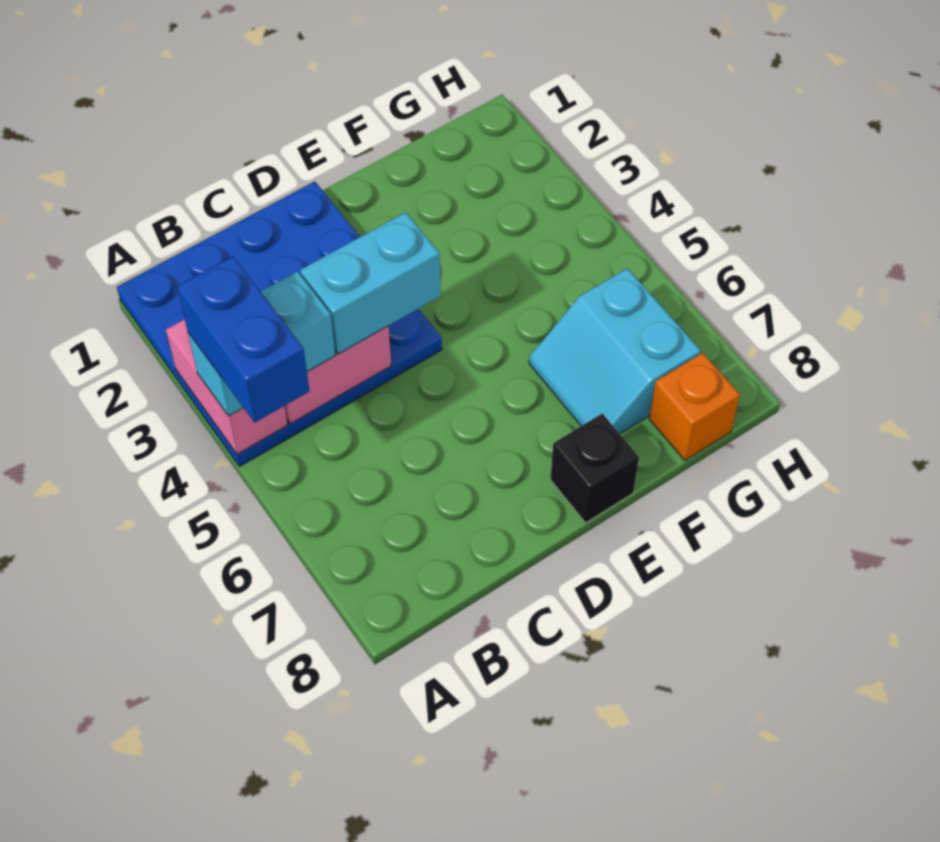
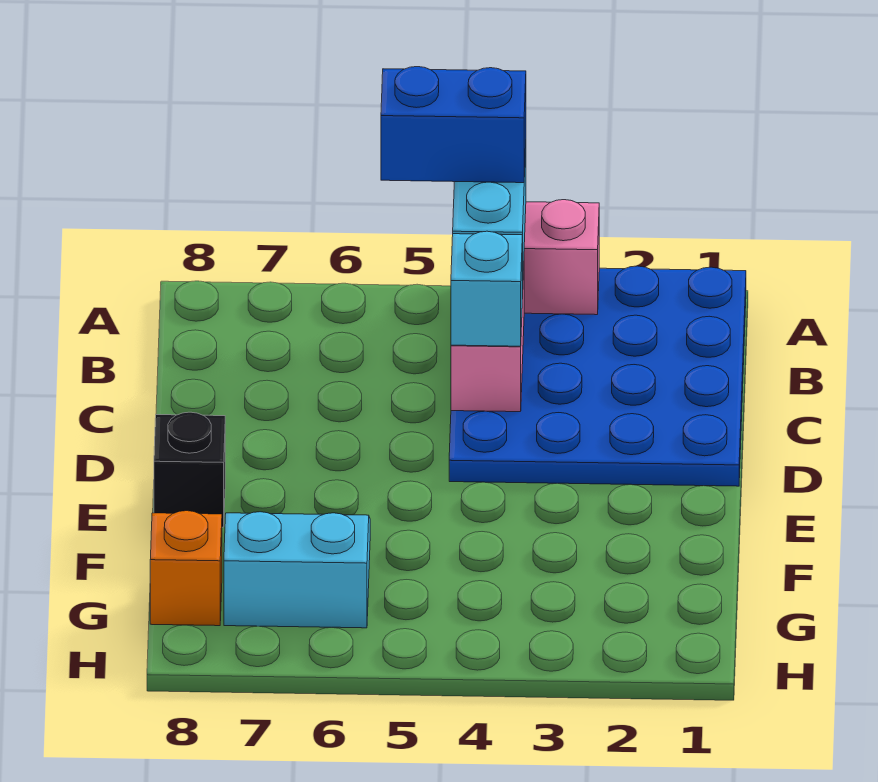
cyan brick C4:D4 level 3 -> cyan brick C4 level 3

